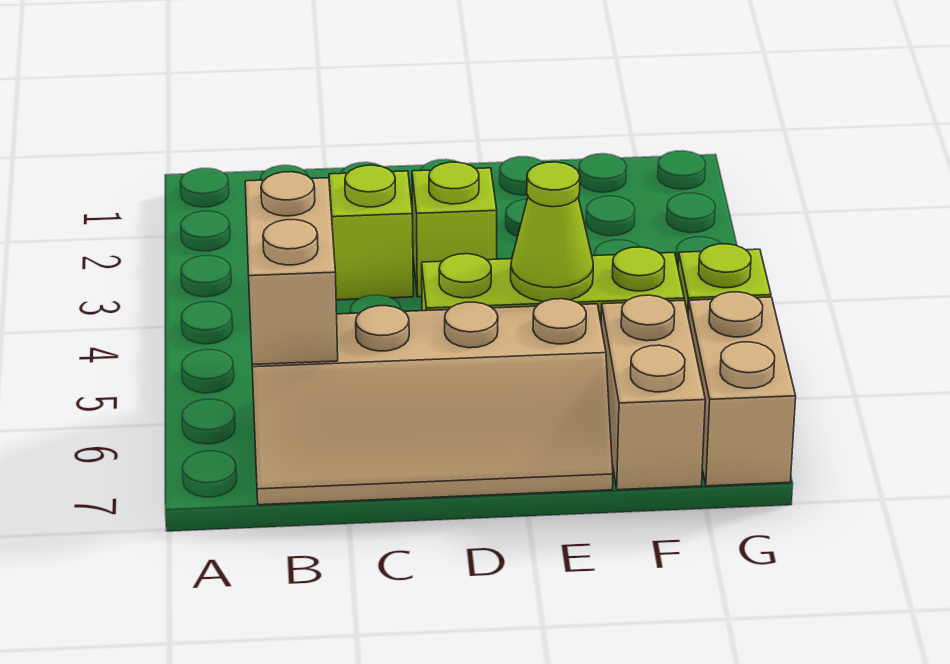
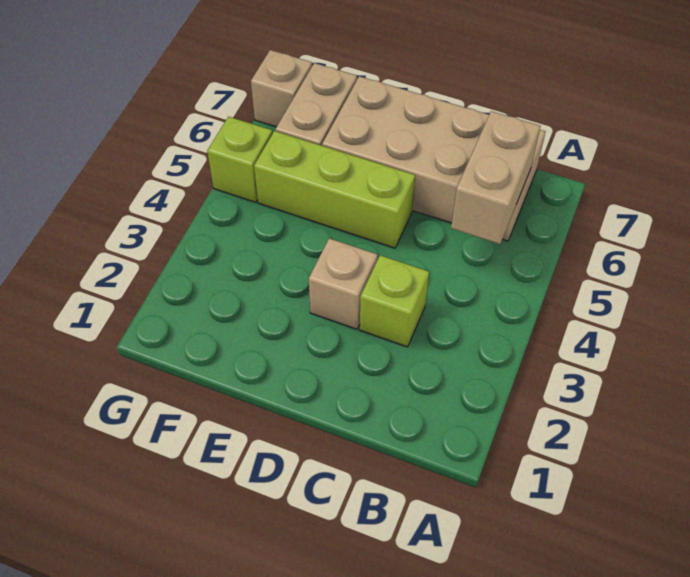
tan slope B6:E7 level 1 top 6 -> tan brick B6:E7 level 1
lime brick D3 level 1 -> tan brick D3 level 1
lime cone E5 level 2 -> none
tan brick G6:G7 level 1 -> tan brick G7 level 1

